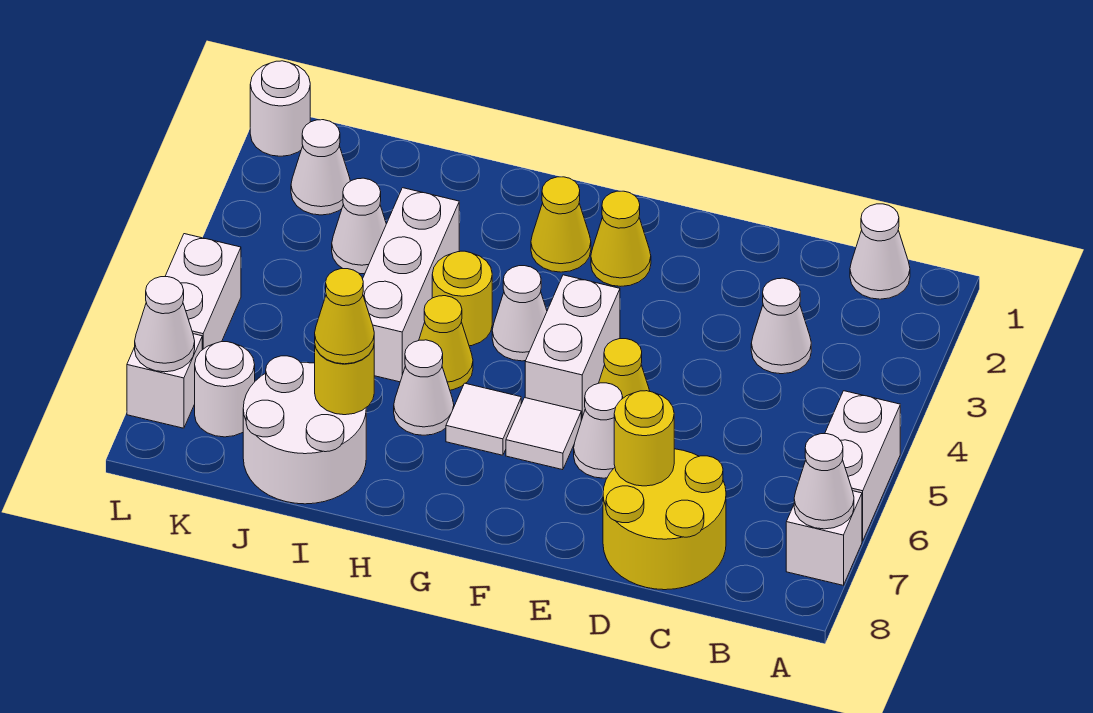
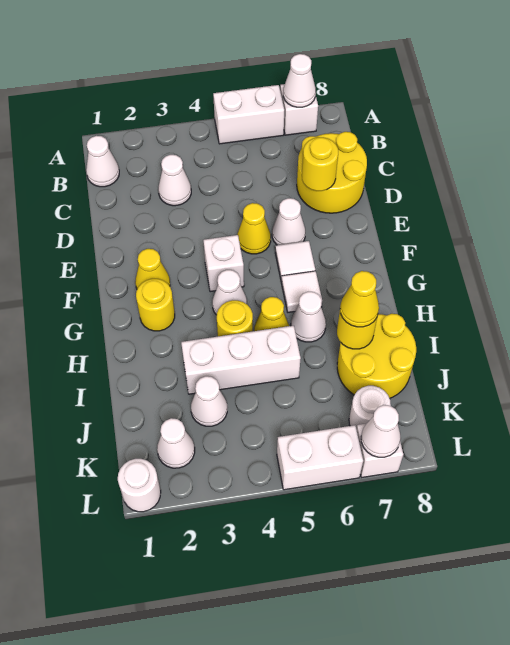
white brick F4:F5 level 1 -> white brick F4 level 1
yellow cone G2 level 1 -> yellow round brick G2 level 1
white round brick I7:J8 level 1 -> yellow round brick I7:J8 level 1

